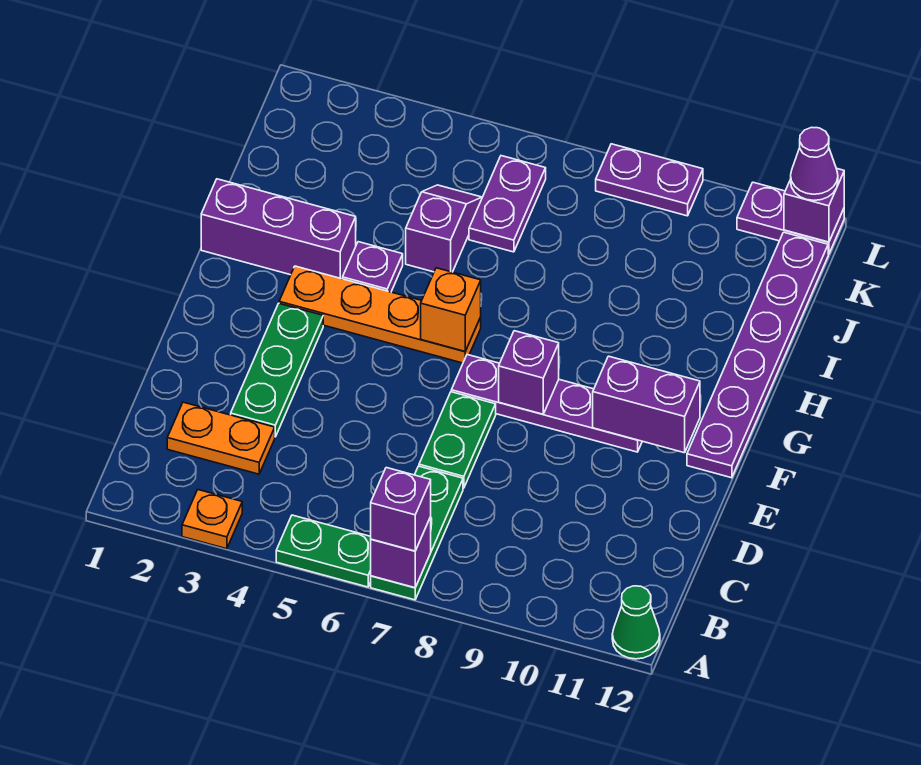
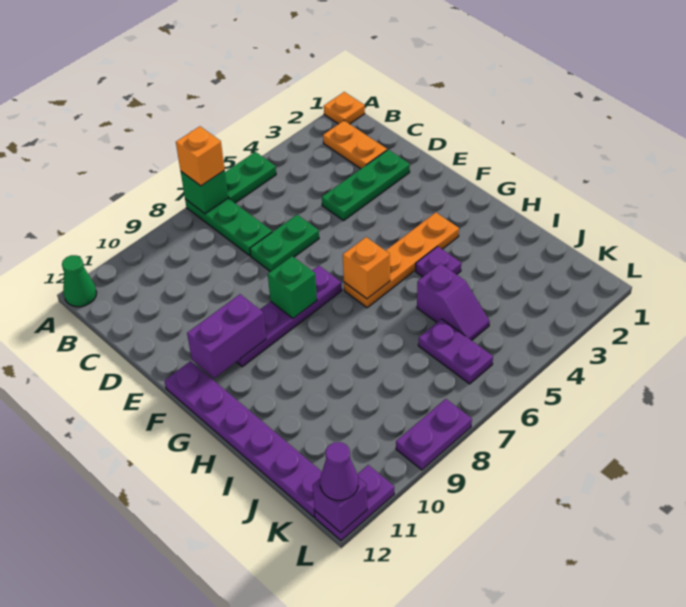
orange plate A3 level 1 -> orange plate A1 level 1
purple brick A7 level 2 -> green brick A7 level 2
purple brick A7 level 3 -> orange brick A7 level 3
orange plate C2:C3 level 1 -> orange plate B2:C2 level 1
green plate D3:F3 level 1 -> green plate D2:D4 level 1
green plate D7:E7 level 1 -> green plate D6:D7 level 1
purple brick F8 level 2 -> green brick F8 level 2
purple brick H1:H3 level 1 -> none

